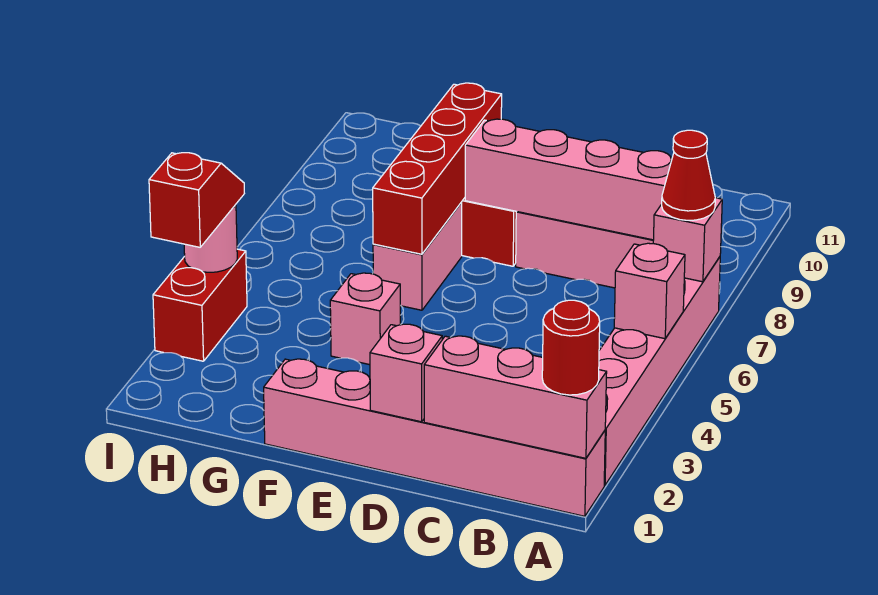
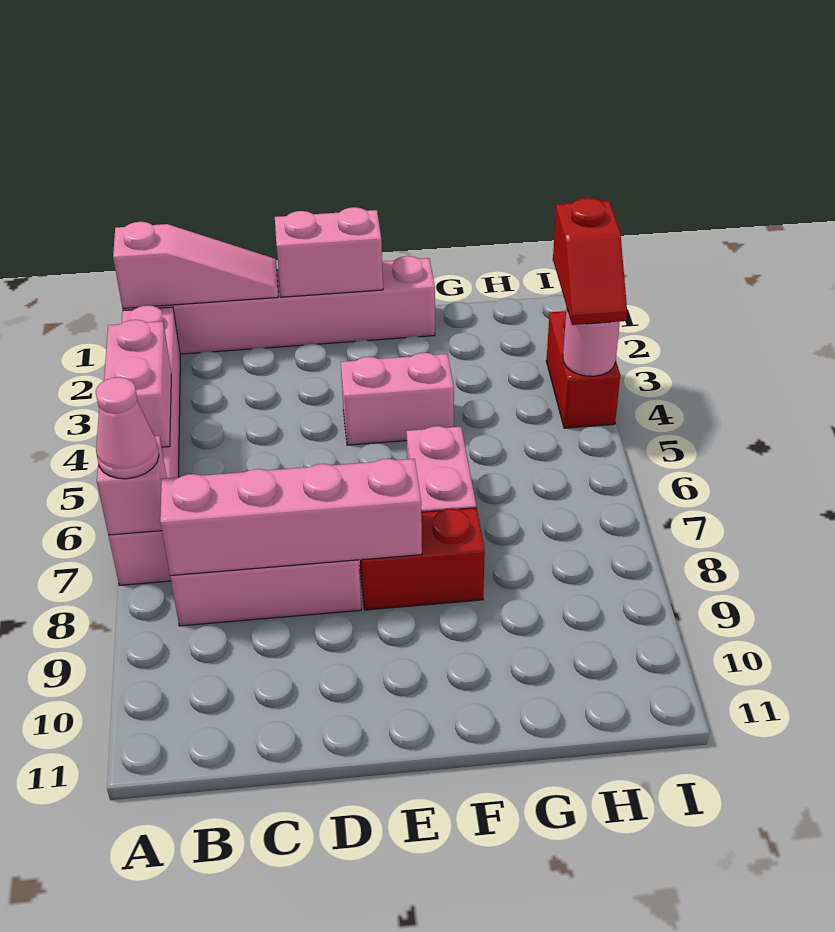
pink brick A1:C1 level 2 -> pink slope A1:C1 level 2 top A
red round brick A1 level 3 -> none
pink brick A5 level 2 -> pink brick A4:A5 level 2
red cone A7 level 3 -> pink cone A7 level 3
pink brick D1 level 2 -> pink brick D1:E1 level 2
pink brick F4 level 1 -> pink brick E4:F4 level 1
red brick F6:F9 level 2 -> none

